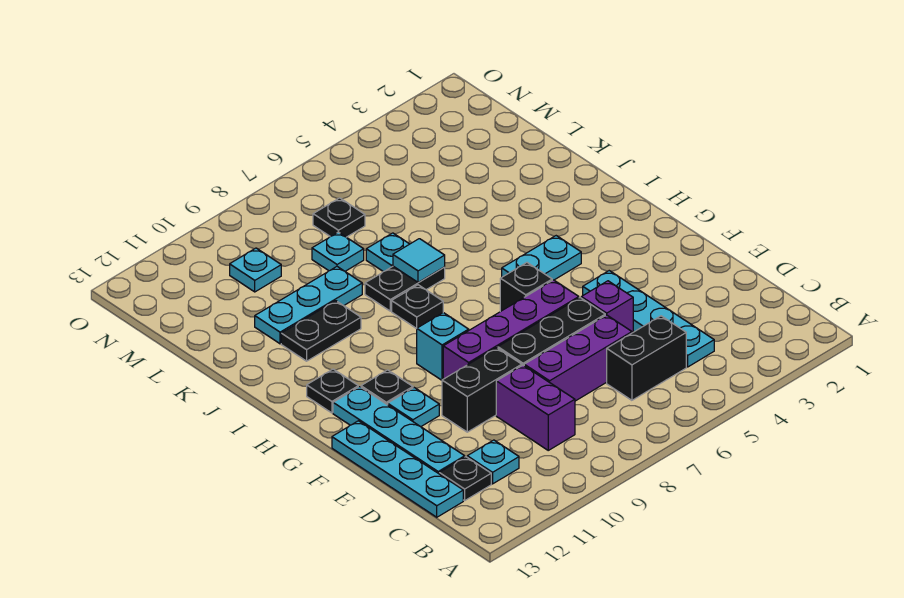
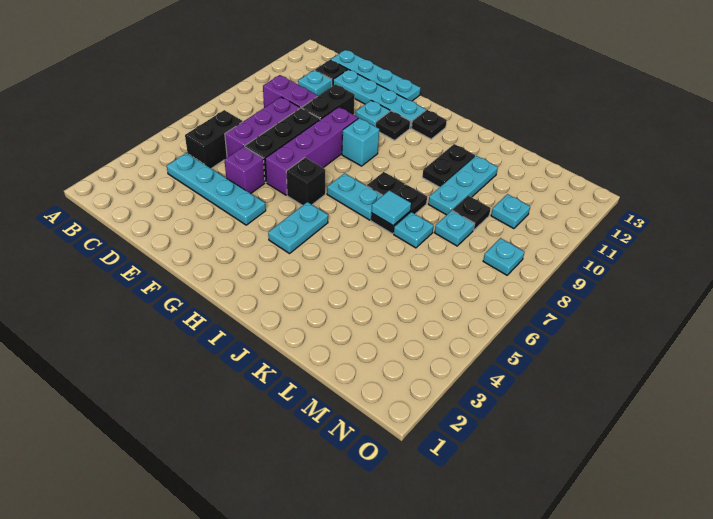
none -> cyan plate H7:I7 level 1
black plate M7 level 1 -> black plate L9 level 1
none -> cyan plate N8 level 1

